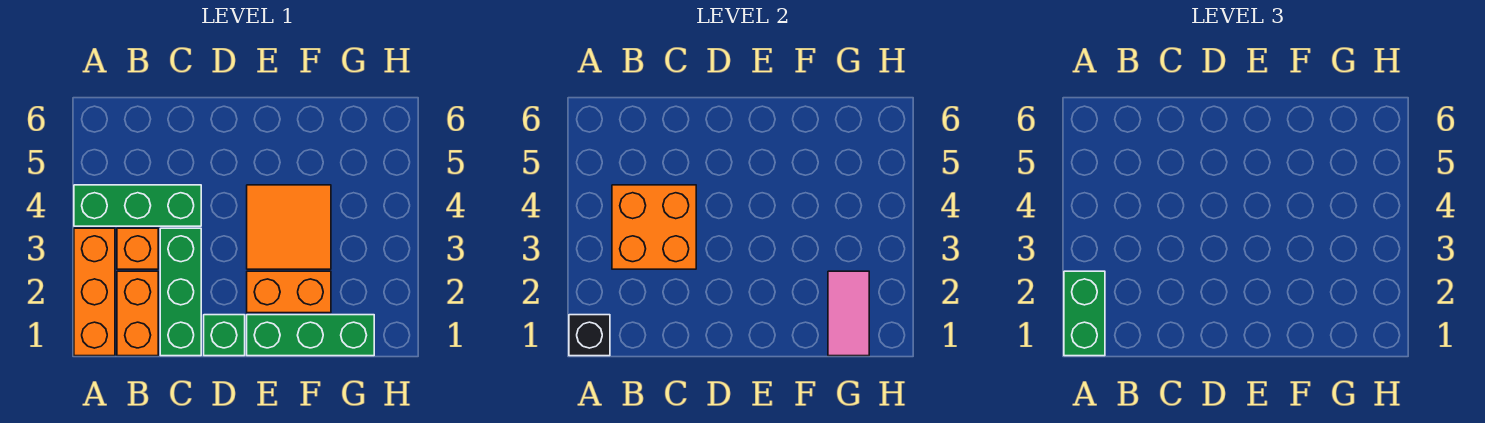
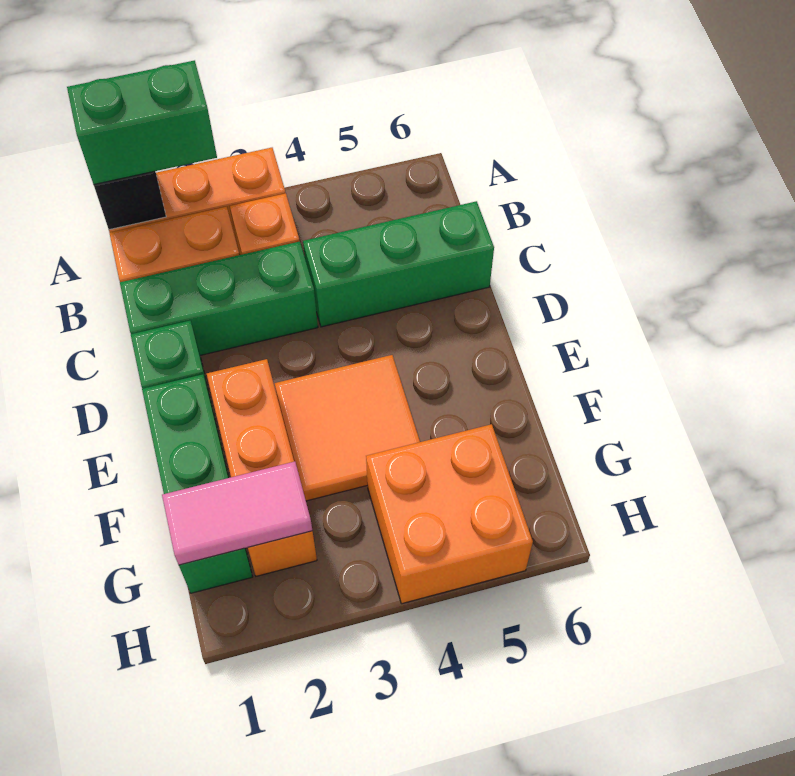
green brick A4:C4 level 1 -> green brick C4:C6 level 1
orange brick B3:C4 level 2 -> orange brick G4:H5 level 1
orange brick E2:F2 level 1 -> orange brick E2:G2 level 1

